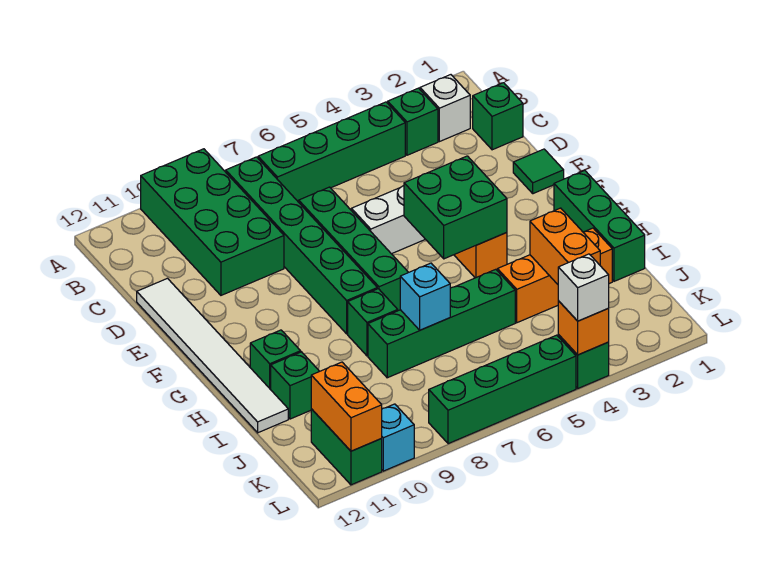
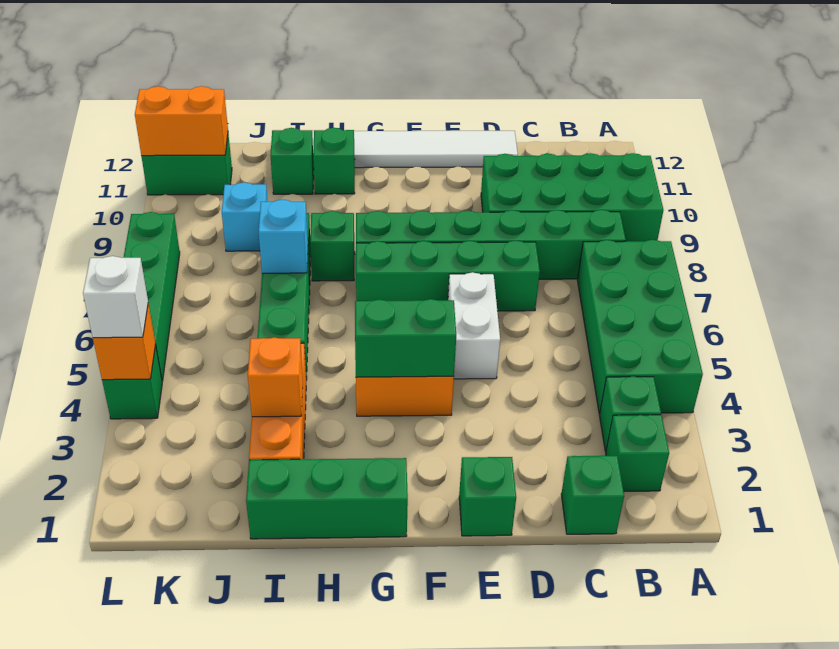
white brick B2 level 1 -> green brick B2 level 1
green brick B4:B7 level 1 -> green brick A4:B7 level 1
green tile E1 level 1 -> green brick E1 level 1
green brick F4:G5 level 2 -> green brick F4:G4 level 2
orange brick I3:J3 level 2 -> orange brick I3 level 2
cyan brick L10 level 1 -> cyan brick J9 level 1

